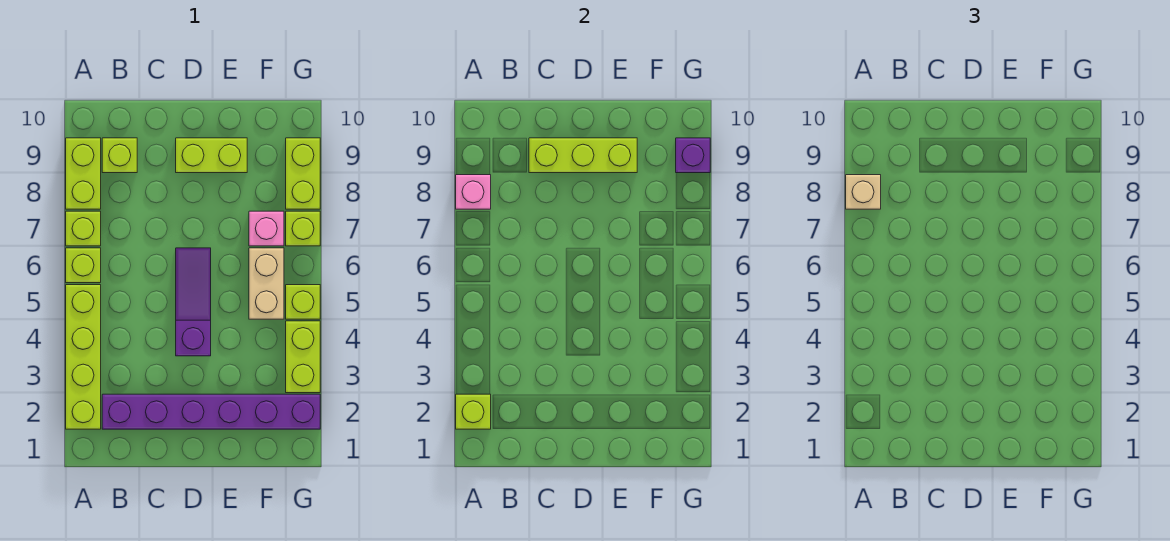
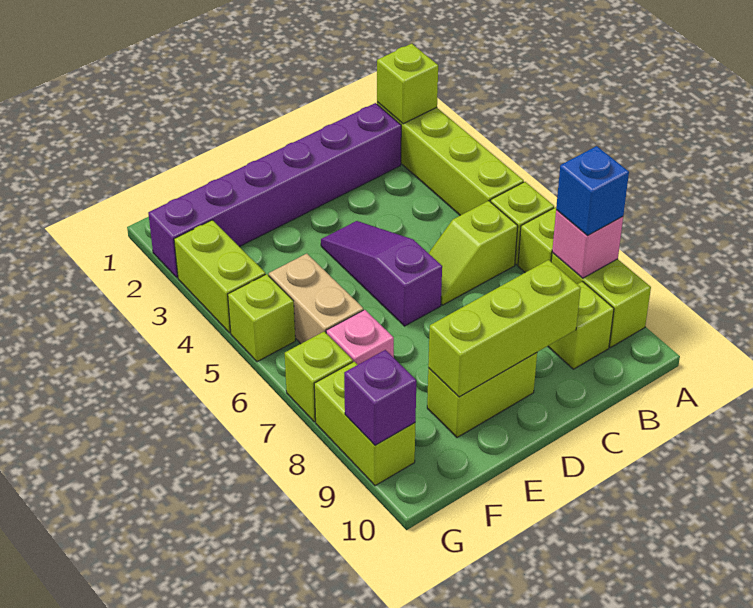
tan brick A8 level 3 -> blue brick A8 level 3
none -> lime slope B6:C6 level 1 top B
purple slope D4:D6 level 1 top 4 -> purple slope D4:D6 level 1 top 6

